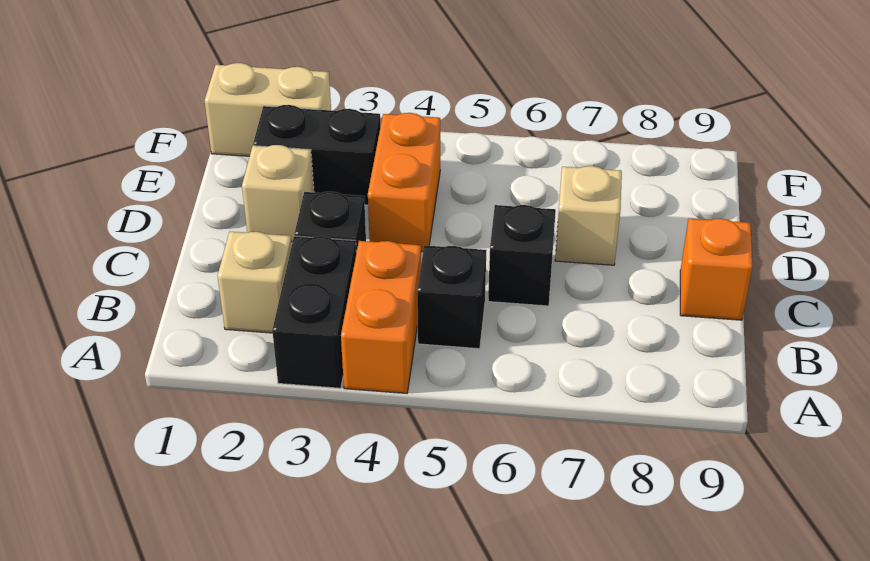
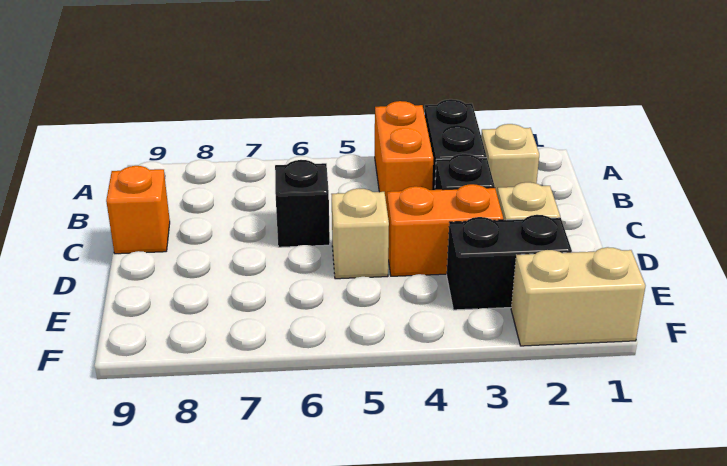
black brick B5 level 1 -> none
orange brick D4:E4 level 1 -> orange brick D3:D4 level 1
tan brick D7 level 1 -> tan brick D5 level 1

